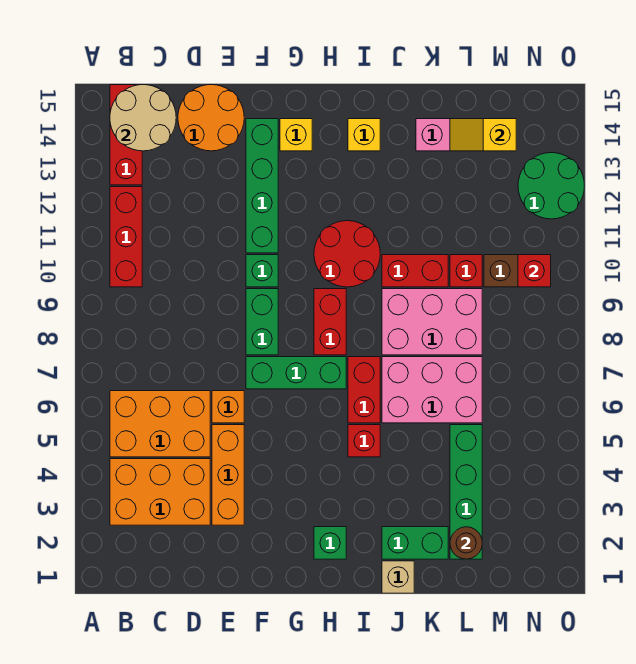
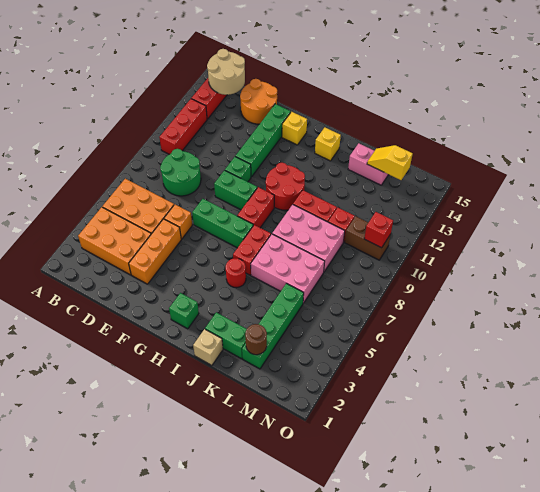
green brick F8:F9 level 1 -> green brick F9:G9 level 1
red brick I5 level 1 -> red round brick I5 level 1
green round brick N12:O13 level 1 -> green round brick C8:D9 level 1

